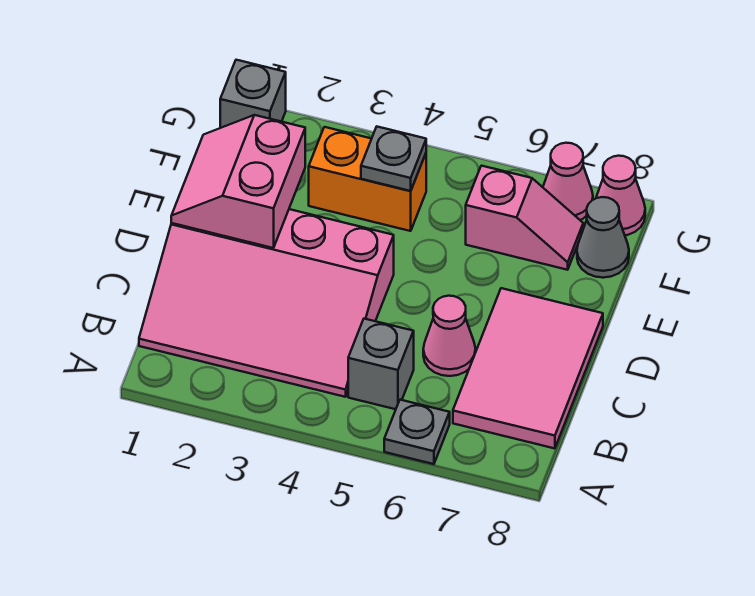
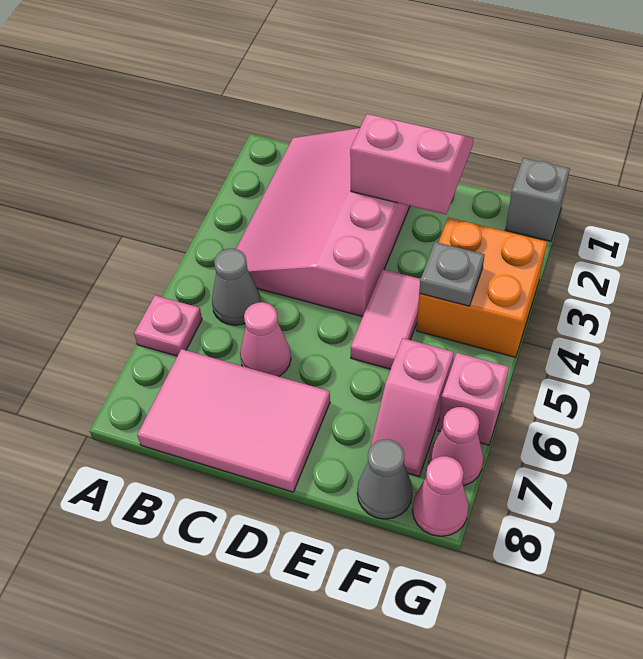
grey plate A6 level 1 -> pink plate A6 level 1
grey brick B5 level 1 -> grey cone B5 level 1
none -> pink tile E4:E5 level 1
orange brick F3:F4 level 1 -> orange brick F3:G4 level 1
none -> pink brick G6 level 1

